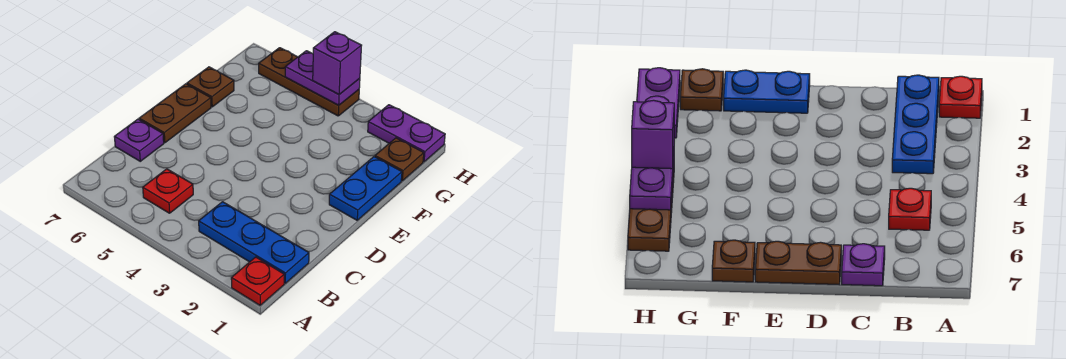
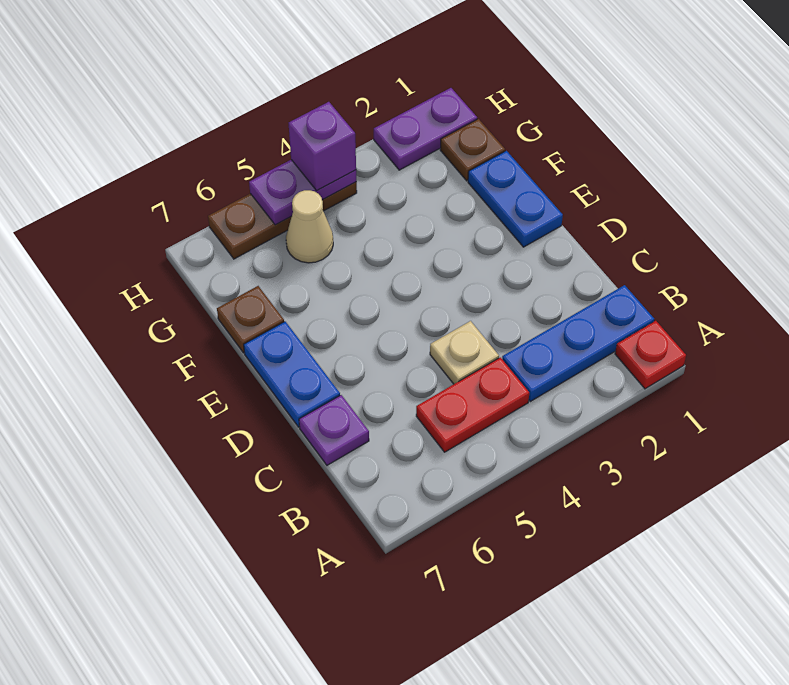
red plate B5 level 1 -> red plate B4:B5 level 1
none -> tan plate C4 level 1
brown plate D7:E7 level 1 -> blue plate D7:E7 level 1
none -> tan cone G5 level 1

